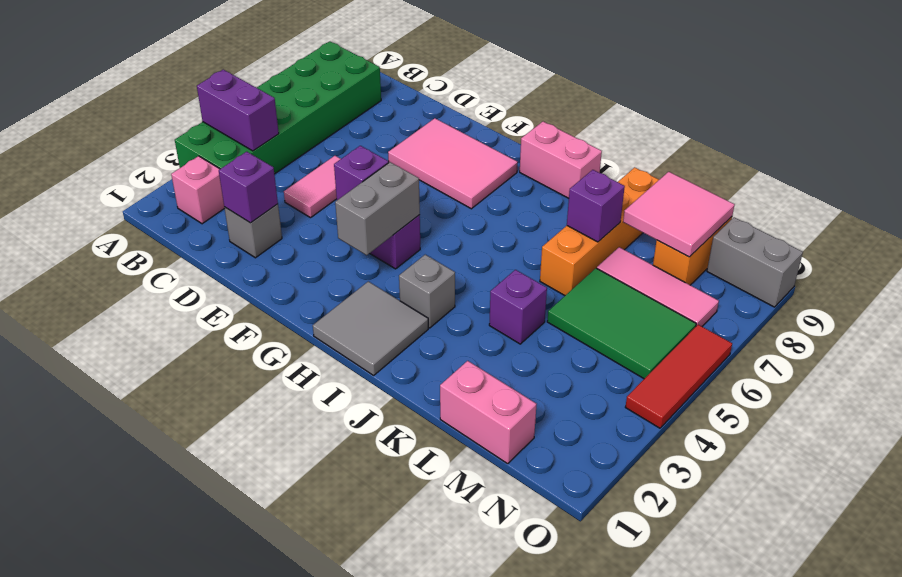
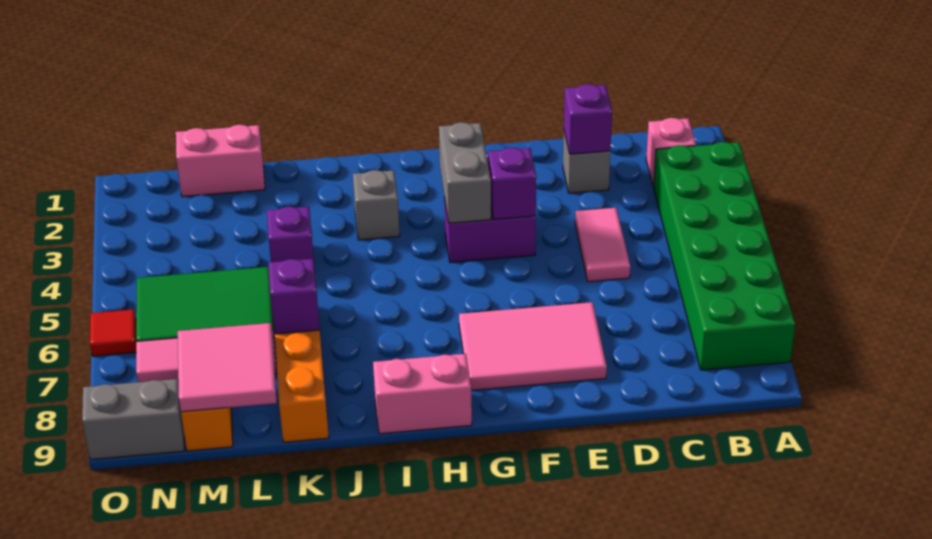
purple brick A4:B4 level 2 -> none
grey tile H1:I2 level 1 -> none
red tile O4:O6 level 1 -> red tile O6 level 1

